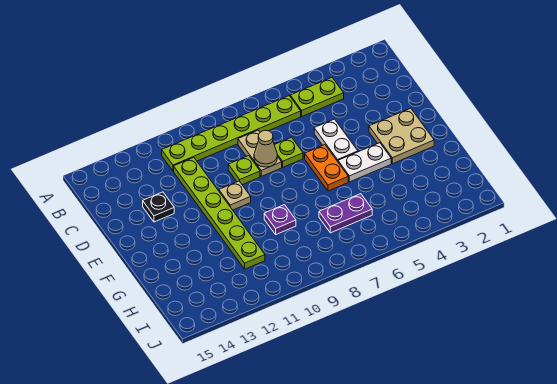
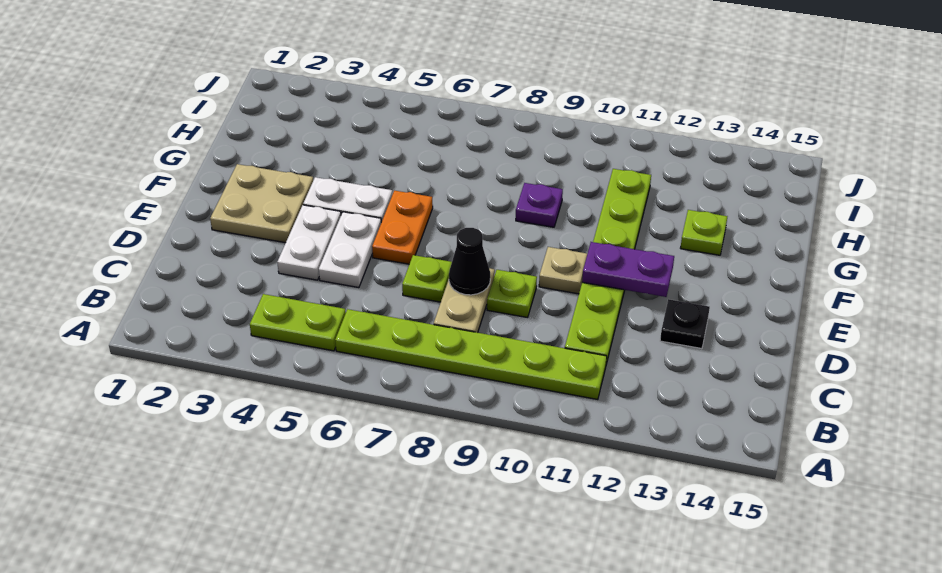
none -> white plate D4:E4 level 1
tan cone D8 level 2 -> black cone D8 level 2
none -> lime plate G13 level 1
purple plate H6:H7 level 1 -> purple plate E11:E12 level 2

